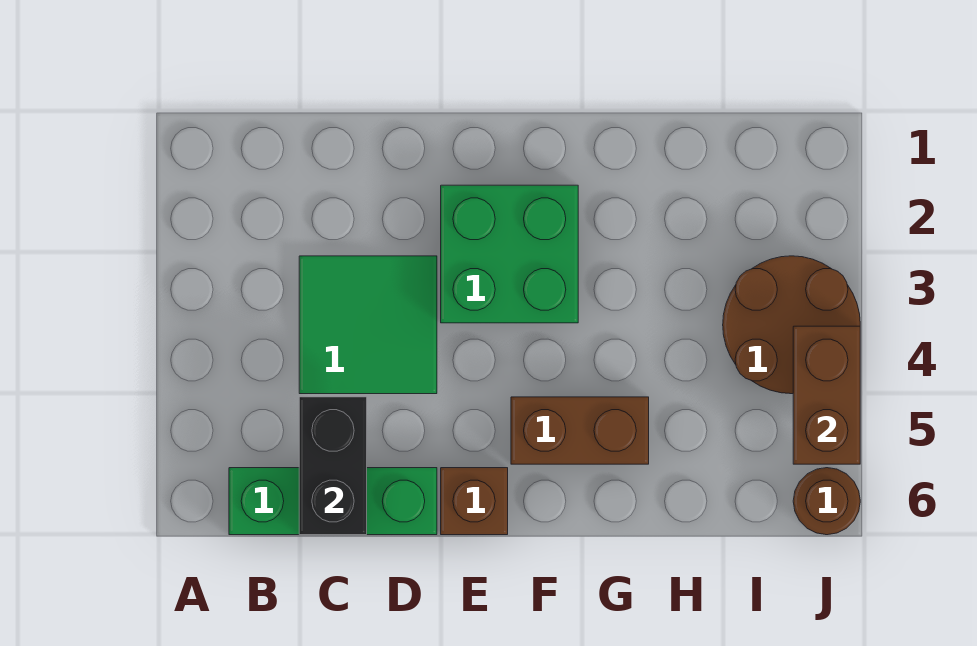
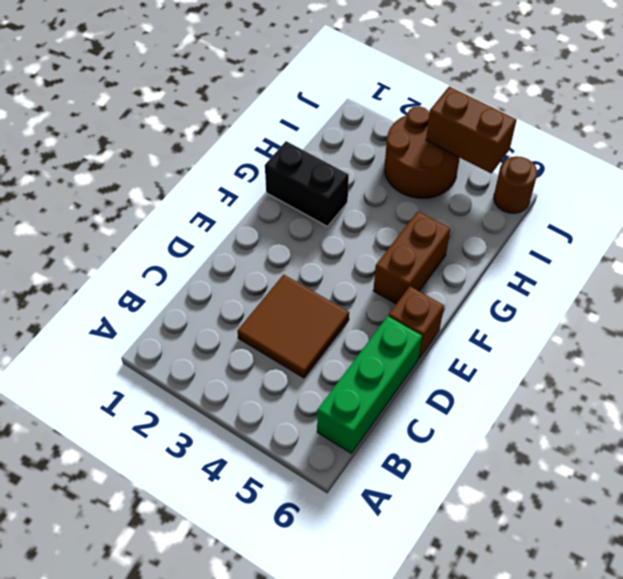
green tile C3:D4 level 1 -> brown tile C3:D4 level 1
black brick C5:C6 level 2 -> black brick G1:G2 level 1
green brick E2:F3 level 1 -> none

